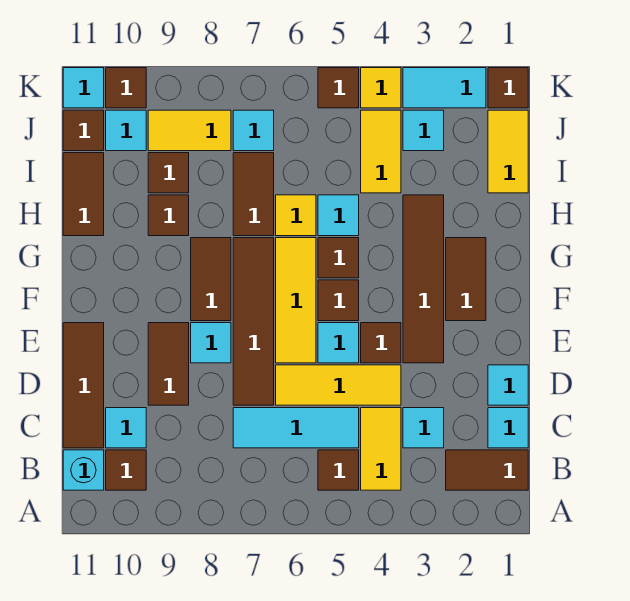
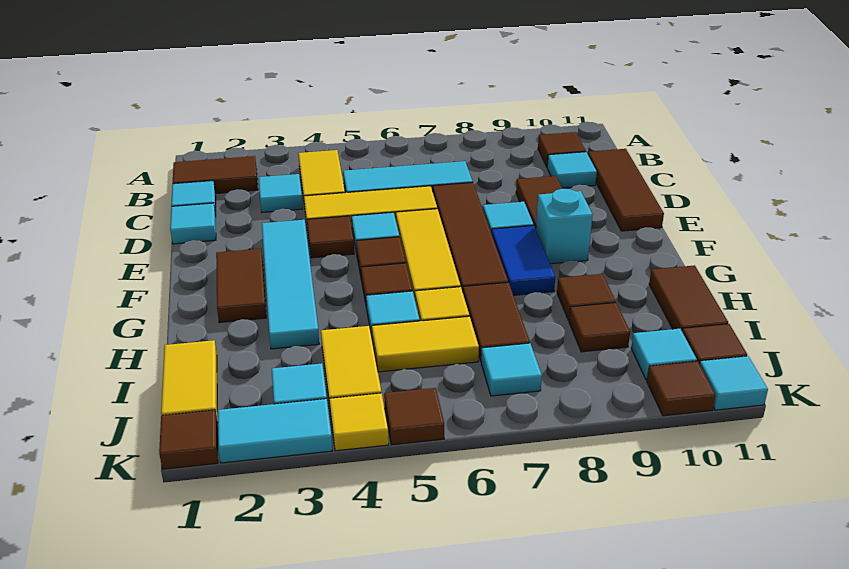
brown tile B5 level 1 -> none
cyan brick B11 level 1 -> cyan brick F9 level 1
brown tile E3:H3 level 1 -> cyan tile E3:H3 level 1
brown tile F8:G8 level 1 -> blue tile F8:G8 level 1
yellow tile J8:J9 level 1 -> yellow tile I5:I6 level 1

